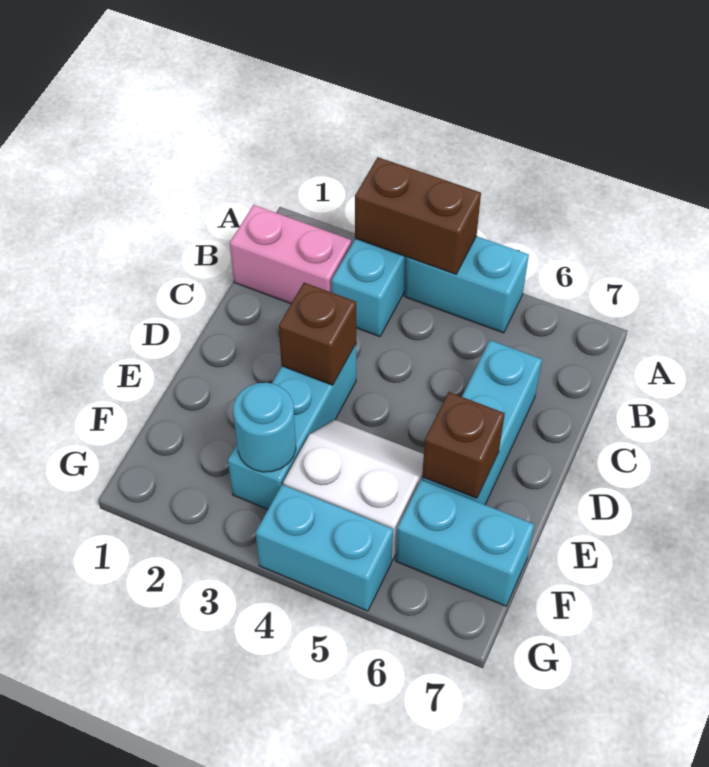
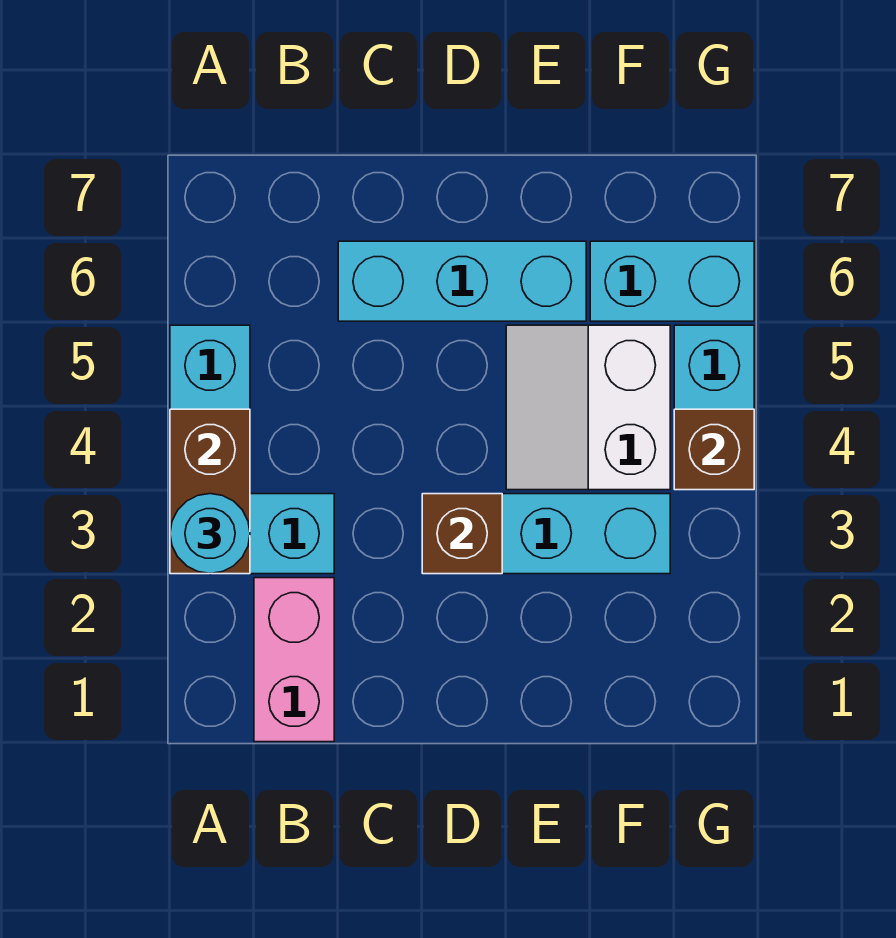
brown brick E6 level 2 -> brown brick G4 level 2
cyan round brick F3 level 2 -> cyan round brick A3 level 3
cyan brick F6:F7 level 1 -> cyan brick F6:G6 level 1

